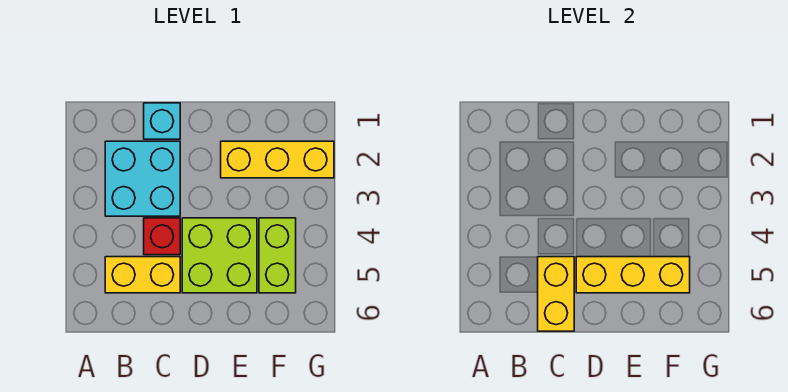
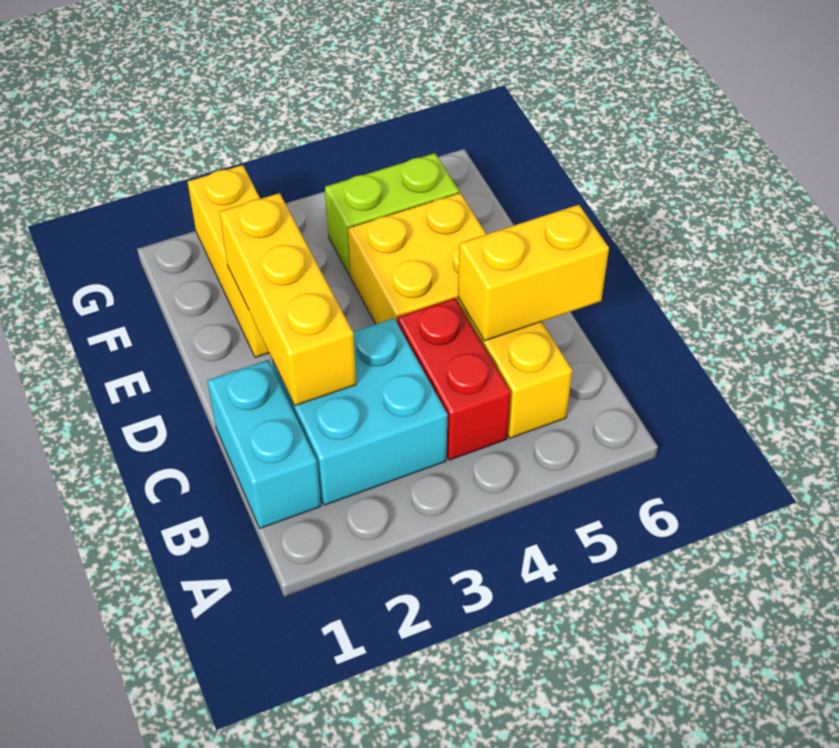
cyan brick C1 level 1 -> cyan brick B1:C1 level 1
red brick C4 level 1 -> red brick B4:C4 level 1
lime brick D4:E5 level 1 -> yellow brick D4:E5 level 1
yellow brick D5:F5 level 2 -> yellow brick C2:E2 level 2

